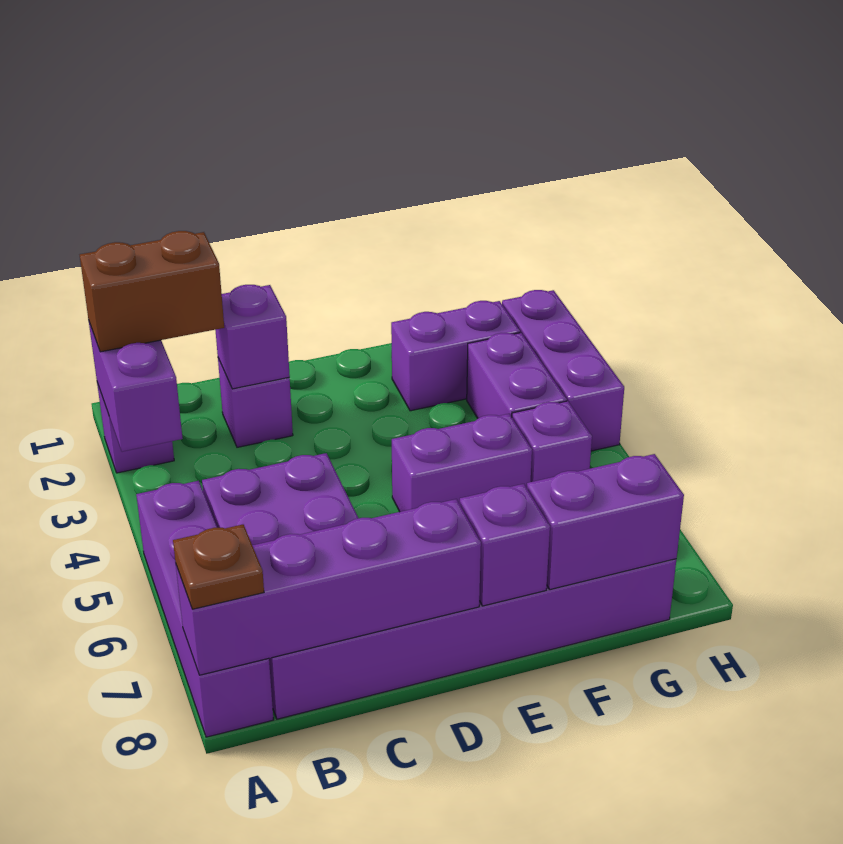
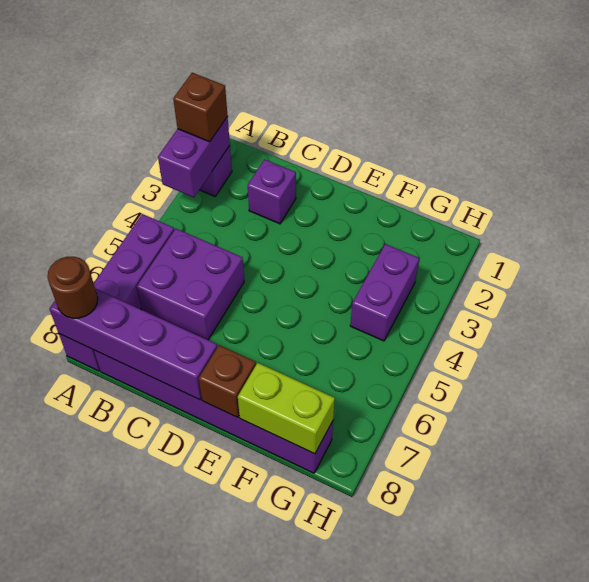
brown brick A2:B2 level 3 -> brown brick A2 level 3
brown plate A8 level 3 -> brown round brick A8 level 3
purple brick C2 level 2 -> none
purple brick E5:F5 level 1 -> none
purple brick E8 level 2 -> brown brick E8 level 2
purple brick F2:G2 level 1 -> none
purple brick F8:G8 level 2 -> lime brick F8:G8 level 2
purple brick G5 level 1 -> none
purple brick H2:H4 level 1 -> none

